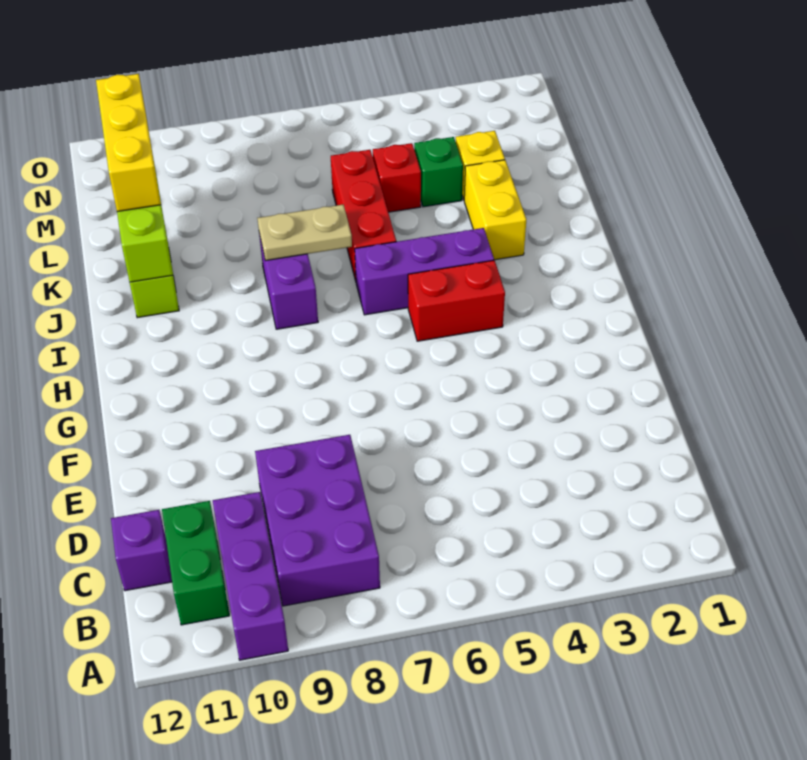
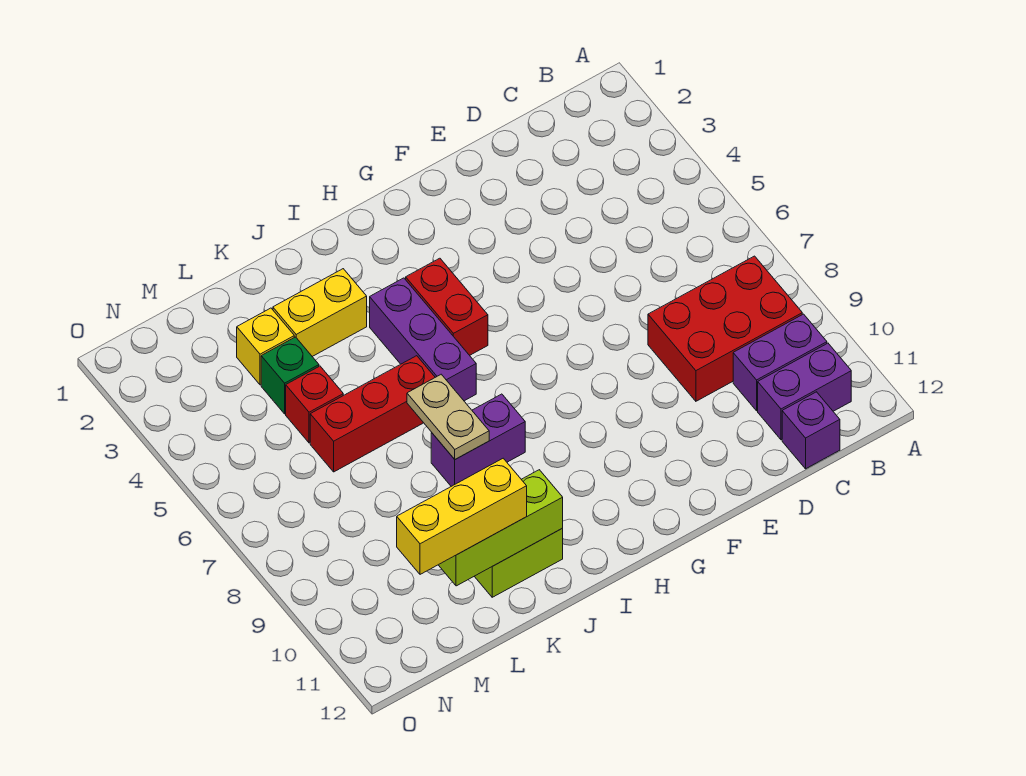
purple brick A10:C10 level 1 -> purple brick B10:C10 level 1
purple brick B8:D9 level 1 -> red brick B8:D9 level 1
green brick B11:C11 level 1 -> purple brick B11:C11 level 1

